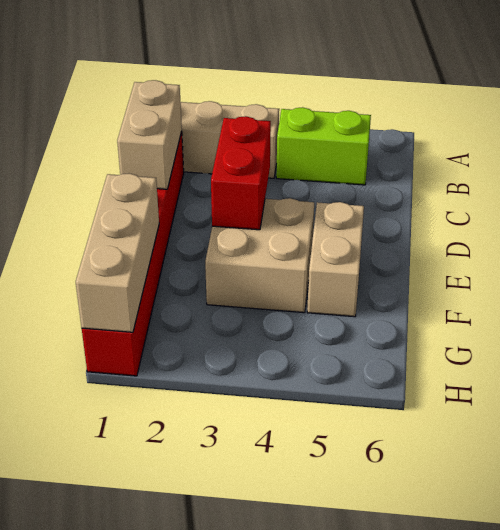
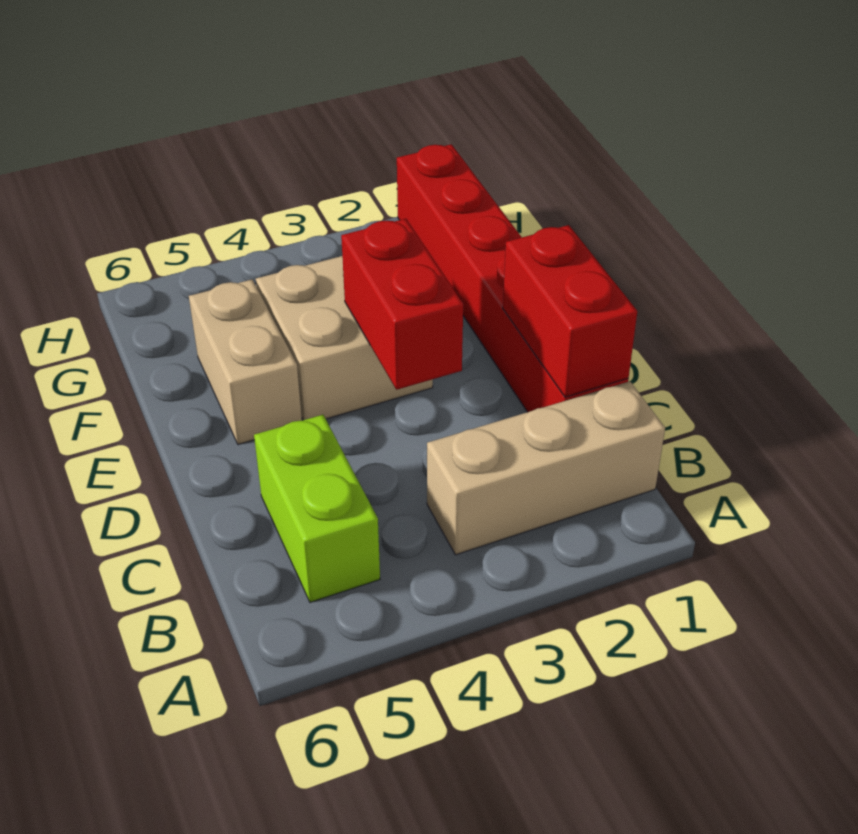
lime brick B4:B5 level 1 -> lime brick B5:C5 level 1
tan brick C1:D1 level 2 -> red brick C1:D1 level 2
tan brick F1:H1 level 2 -> none

